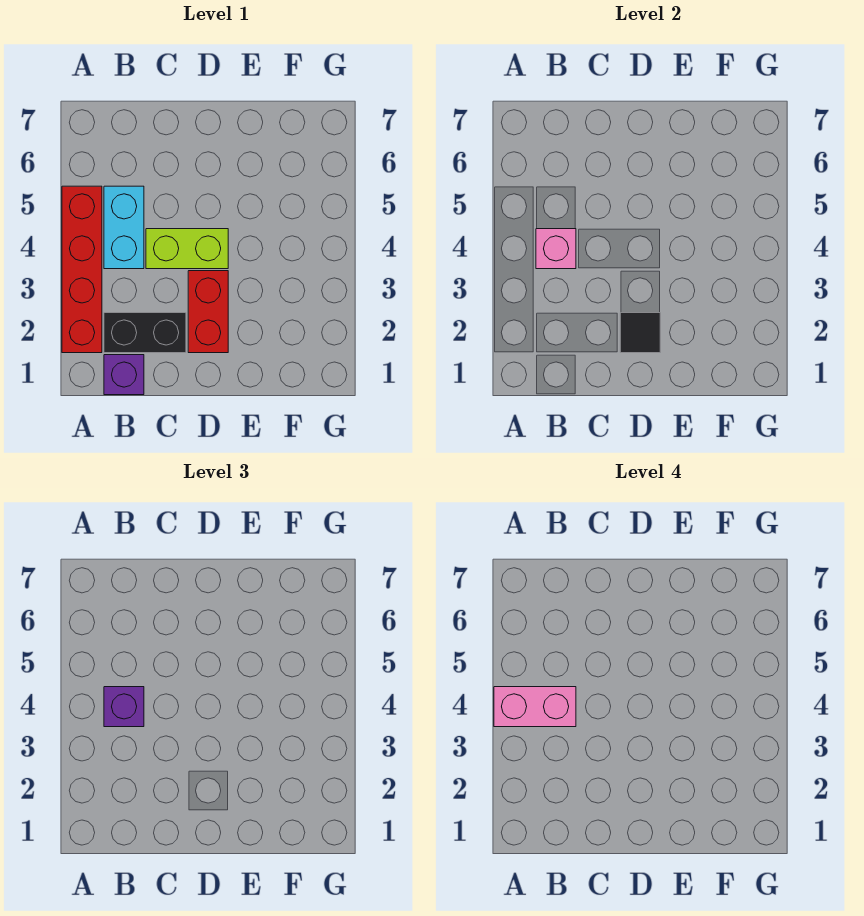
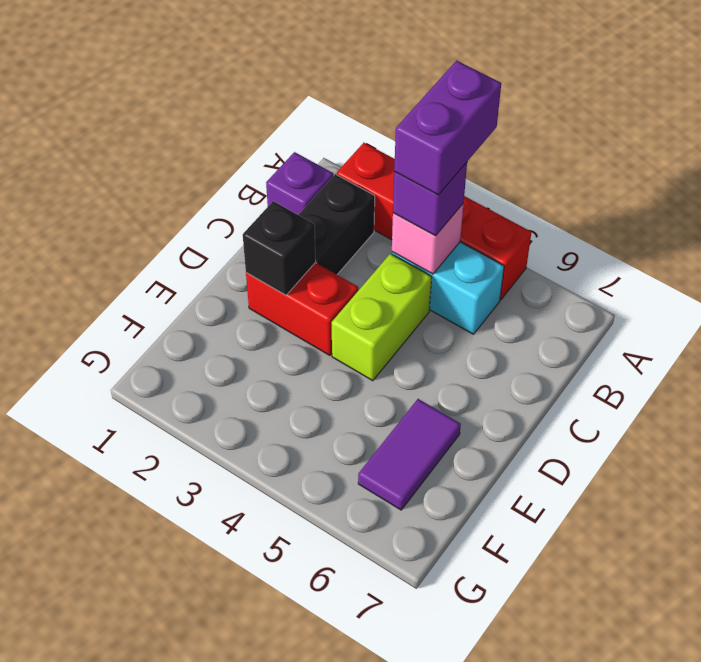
pink brick A4:B4 level 4 -> purple brick A4:B4 level 4
black tile D2 level 2 -> black brick D2 level 2
none -> purple tile E6:F6 level 1

